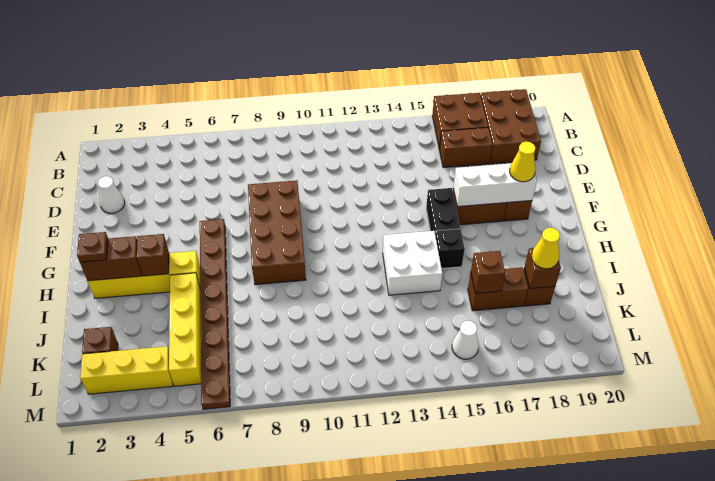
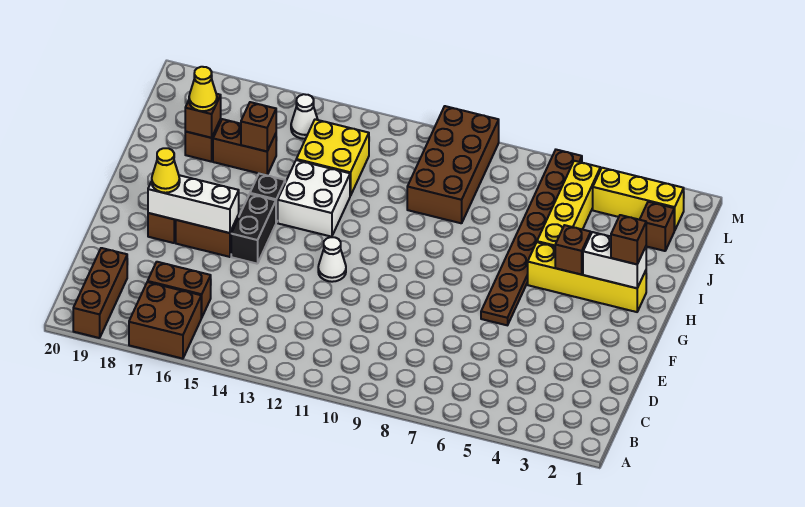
brown brick A18:C19 level 1 -> brown brick A19:C19 level 1
white cone D2 level 1 -> white cone F12 level 1
brown brick E8:H9 level 1 -> brown brick J9:M10 level 1
brown brick H2:H3 level 2 -> white brick H2:H3 level 2
brown plate H2 level 3 -> brown brick H2 level 3
none -> yellow brick J13:K14 level 1

